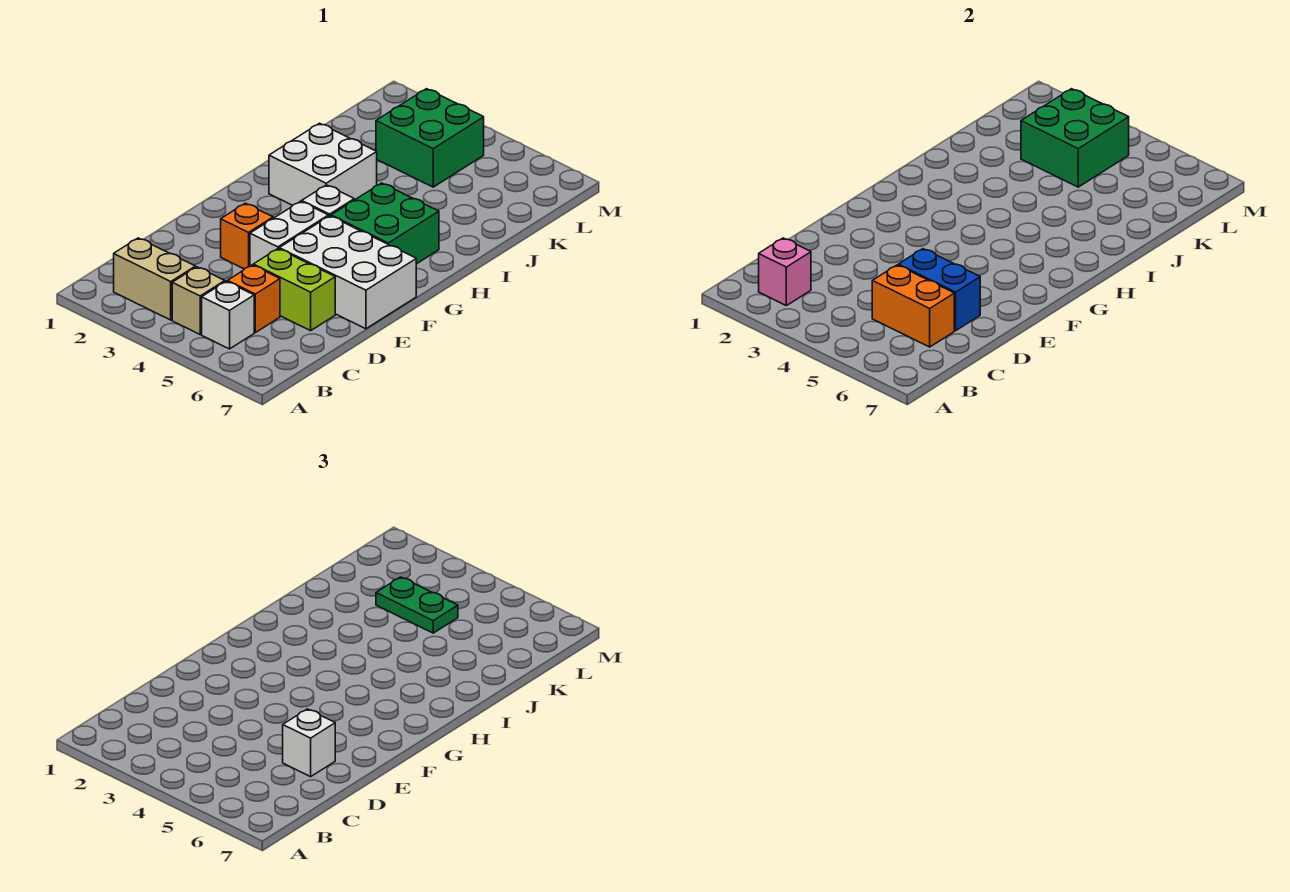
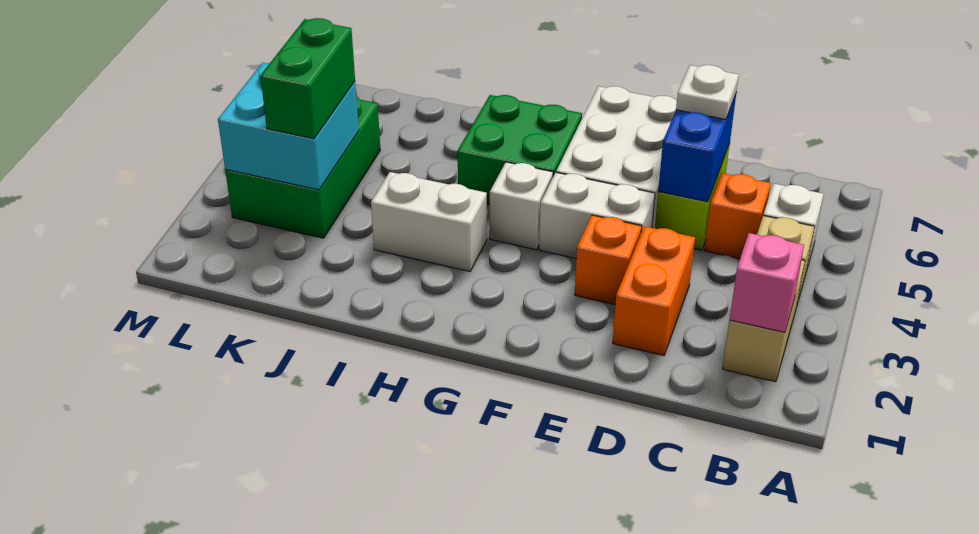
orange brick C5:C6 level 2 -> orange brick D2:D3 level 1
white brick D6 level 3 -> white plate D6 level 3
white brick H2:I3 level 1 -> white brick H3:I3 level 1
green brick K3:L4 level 1 -> green brick K3:L5 level 1
green brick K3:L4 level 2 -> cyan brick K3:L4 level 2
green plate K3:K4 level 3 -> green brick K3:K4 level 3

